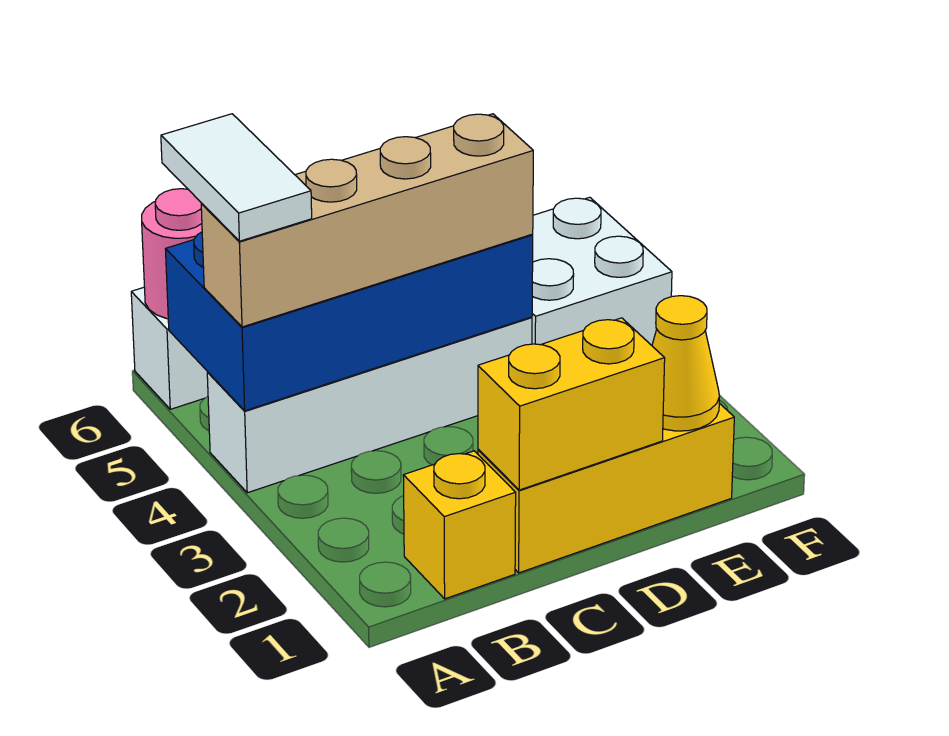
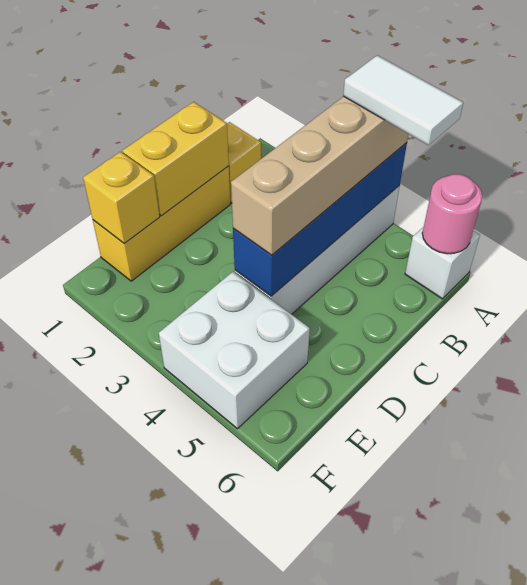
blue brick A4:D5 level 2 -> blue brick A4:D4 level 2
yellow cone E1 level 2 -> yellow brick E1 level 2

